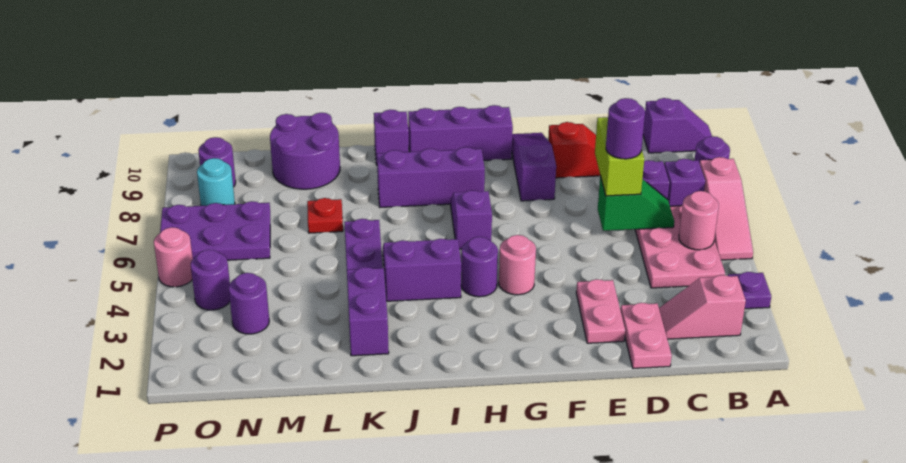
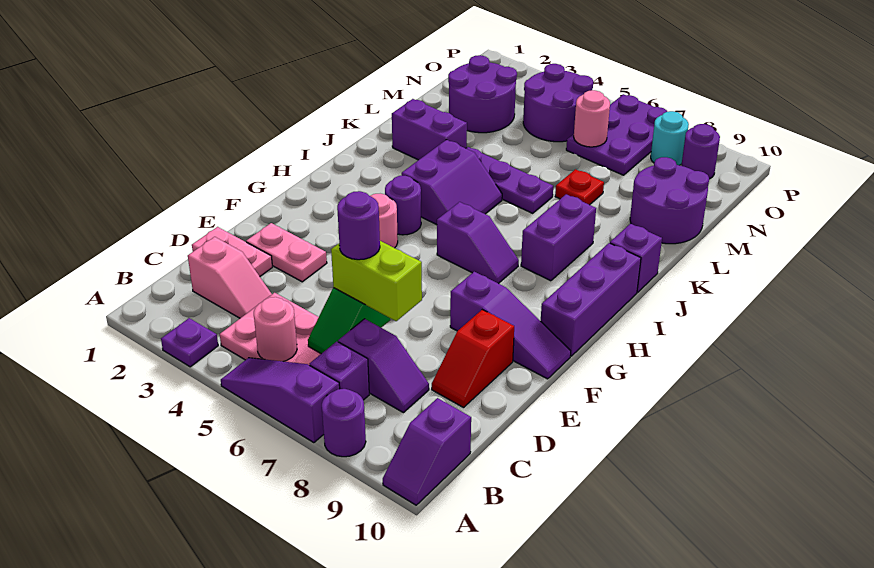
pink slope A5:A7 level 1 top 7 -> purple slope A5:A7 level 1 top 7
pink slope B2:C2 level 1 top B -> pink slope C2:C3 level 1 top 2
purple brick H8:J8 level 1 -> purple brick I8:J8 level 1
purple round brick N3 level 1 -> purple round brick M2:N3 level 1
purple round brick O4 level 1 -> purple round brick N4:O5 level 1
pink round brick P5 level 1 -> pink round brick N6 level 2

